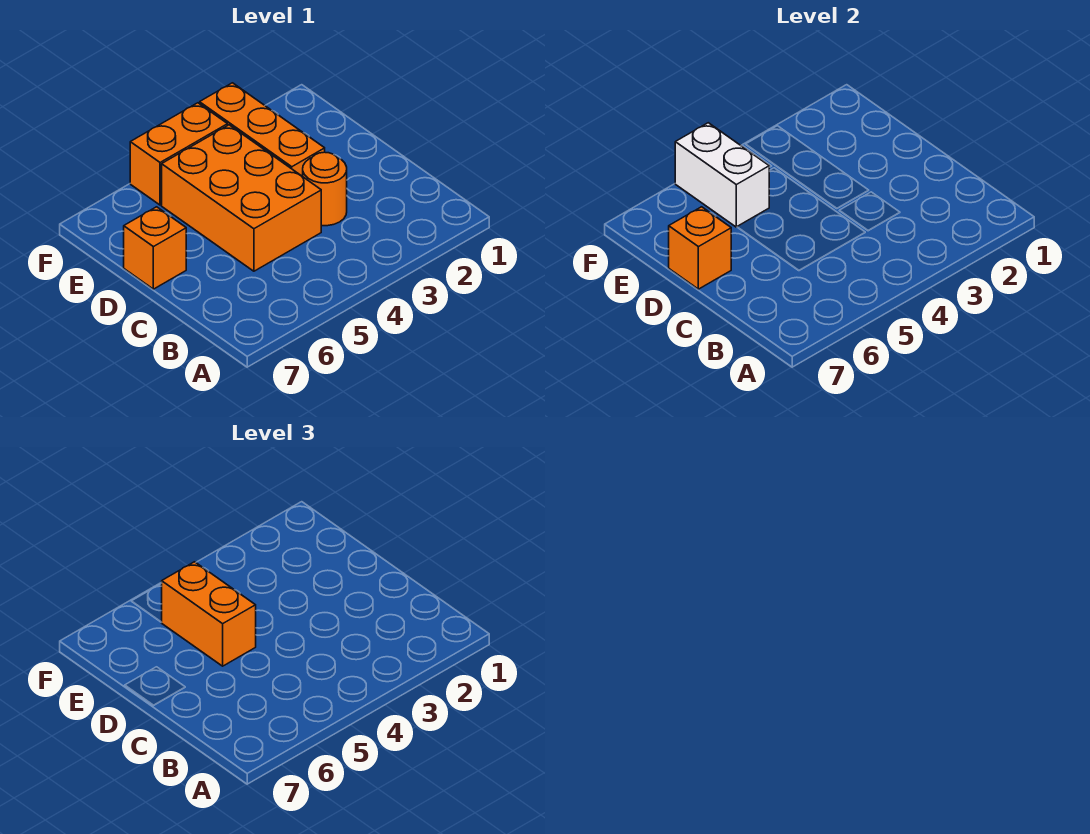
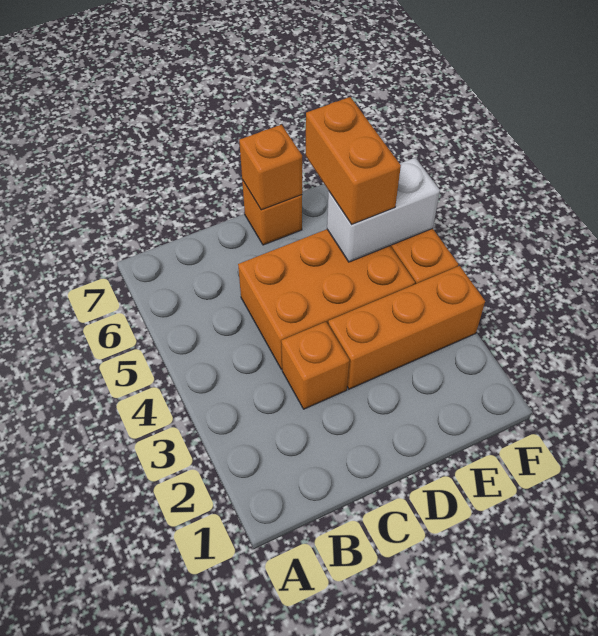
orange round brick C3 level 1 -> orange brick C3 level 1
orange brick D5:E5 level 3 -> orange brick E5:E6 level 3

